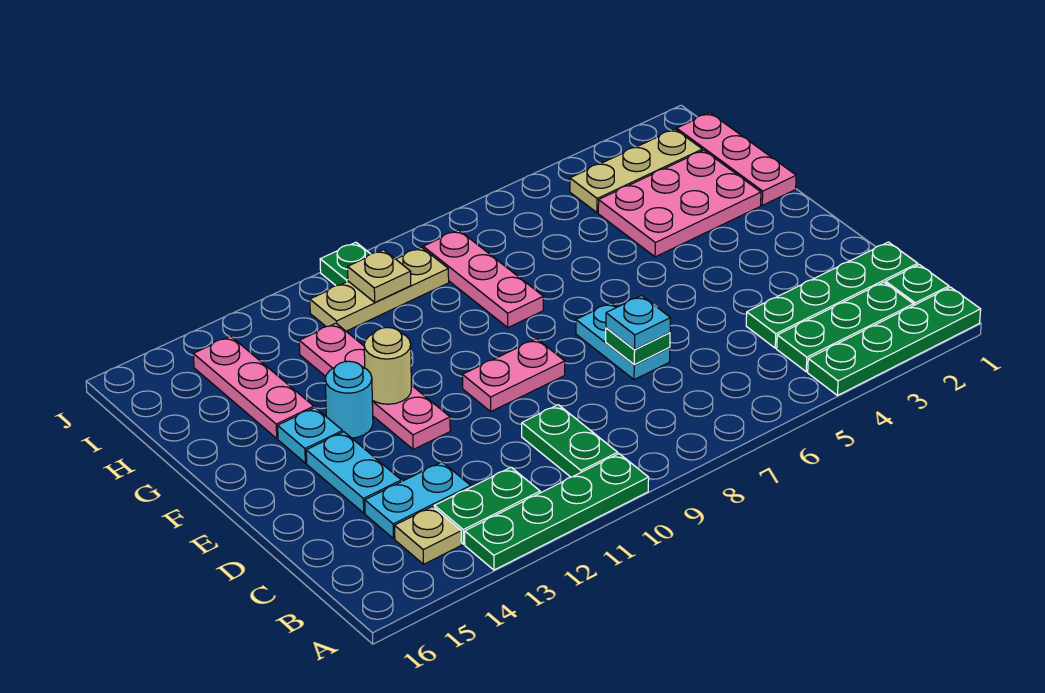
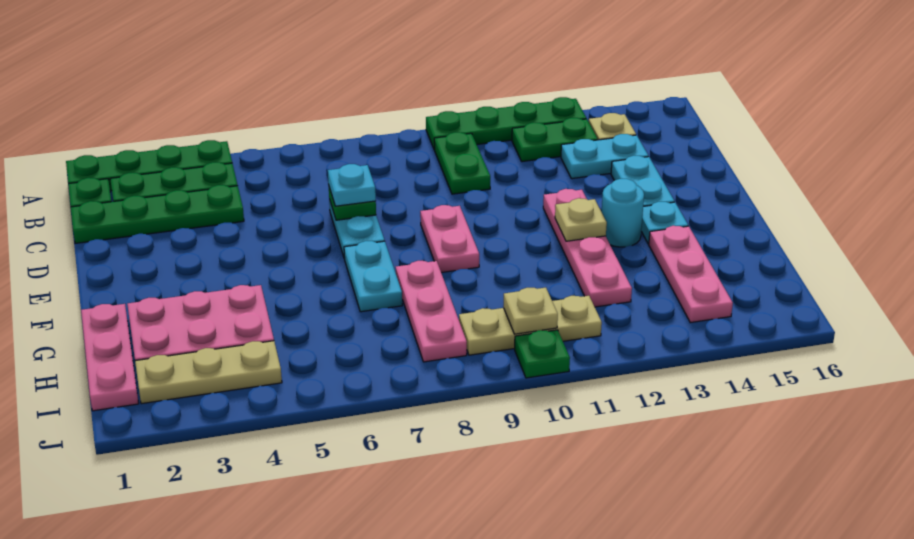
pink plate E9:E10 level 1 -> pink plate E9:F9 level 1
none -> cyan plate F7:G7 level 1
tan round brick F12 level 2 -> tan plate F12 level 2

